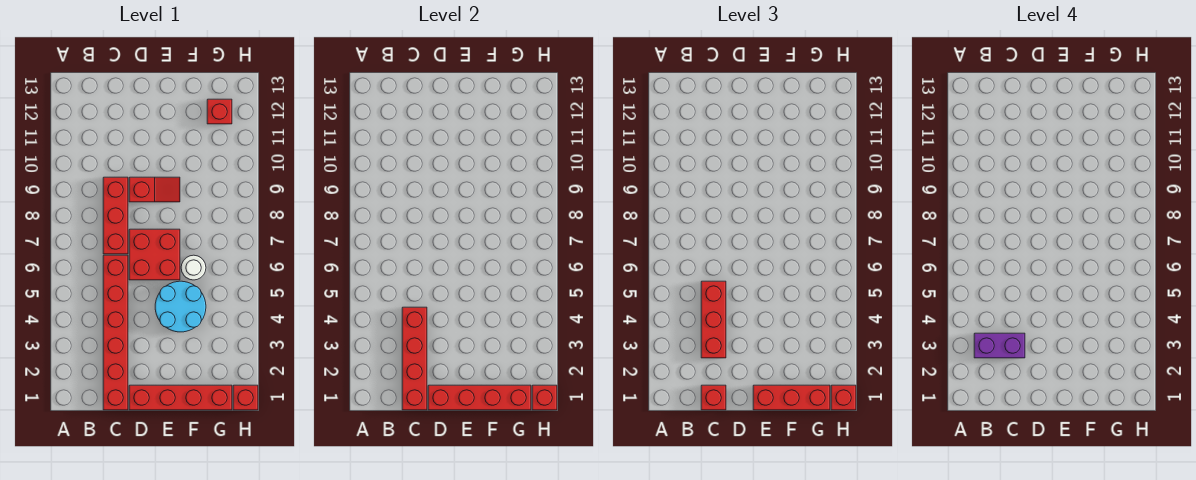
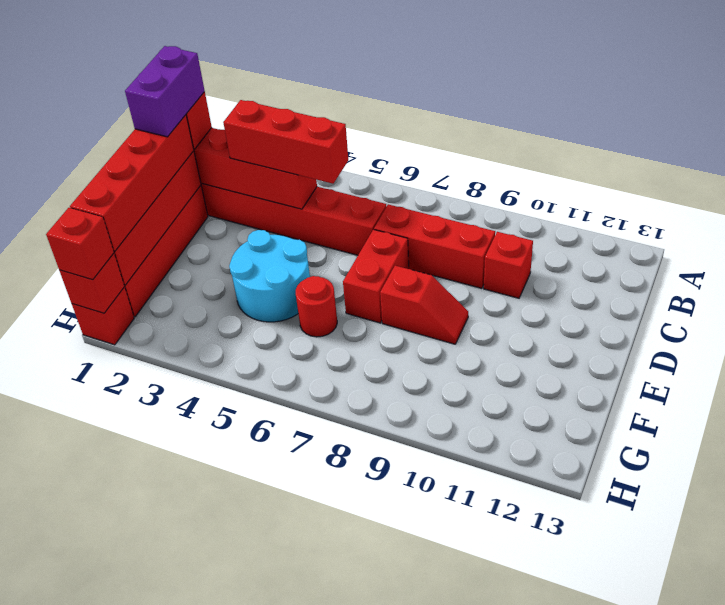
purple brick B3:C3 level 4 -> purple brick C1:D1 level 4
red brick D6:E7 level 1 -> red brick D7:E7 level 1
red slope D9:E9 level 1 top D -> red slope E8:E9 level 1 top 8
red brick E1:G1 level 3 -> red brick D1:G1 level 3
white round brick F6 level 1 -> red round brick F6 level 1
red brick G12 level 1 -> red brick C10 level 1

